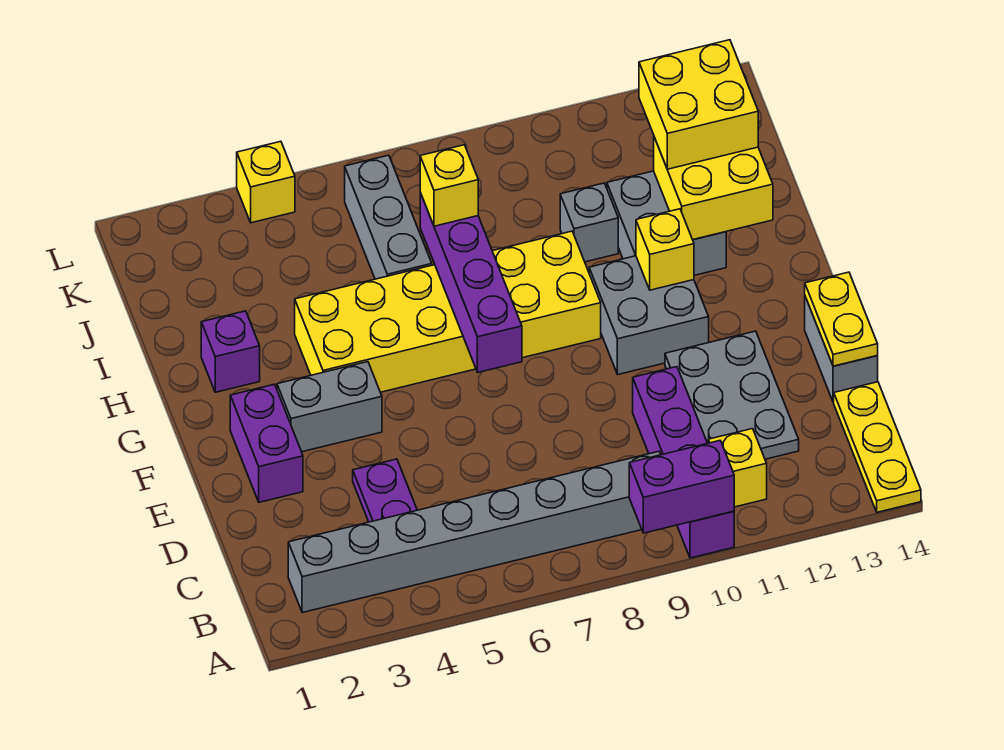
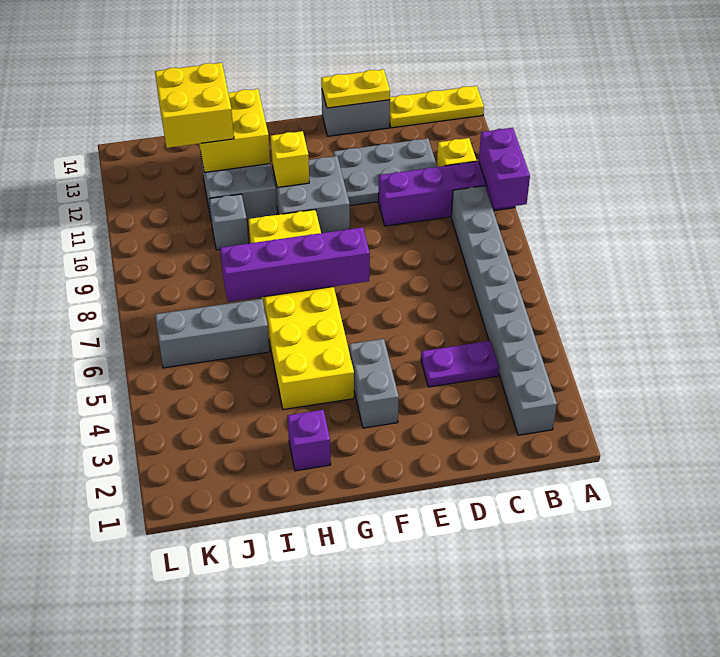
purple brick E2:F2 level 1 -> none
yellow brick I7 level 3 -> none
yellow brick L4 level 1 -> none

